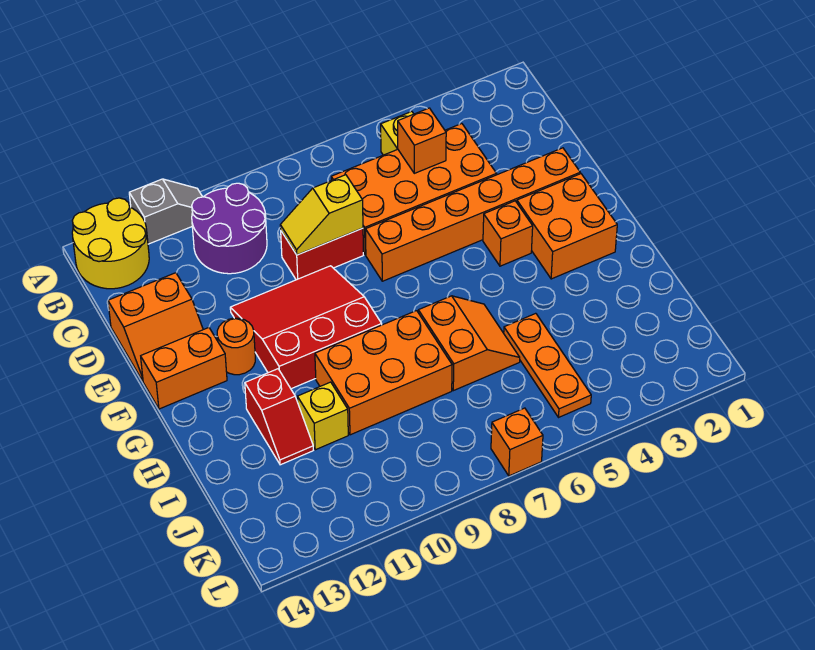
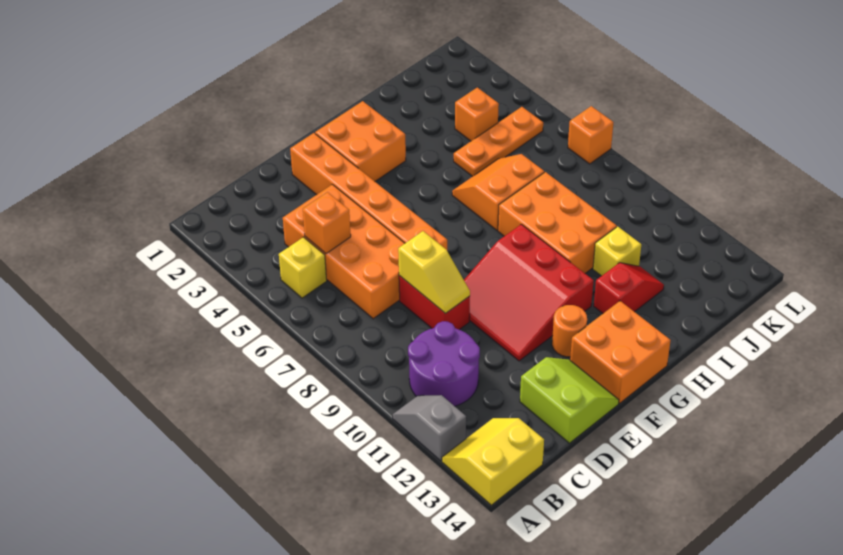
yellow round brick A13:B14 level 1 -> yellow slope A13:B14 level 1 top 14
orange slope D13:E14 level 1 top D -> lime slope D13:E14 level 1 top D
orange brick F4 level 1 -> orange brick J4 level 1
orange brick F13:F14 level 1 -> orange brick F13:G14 level 1

